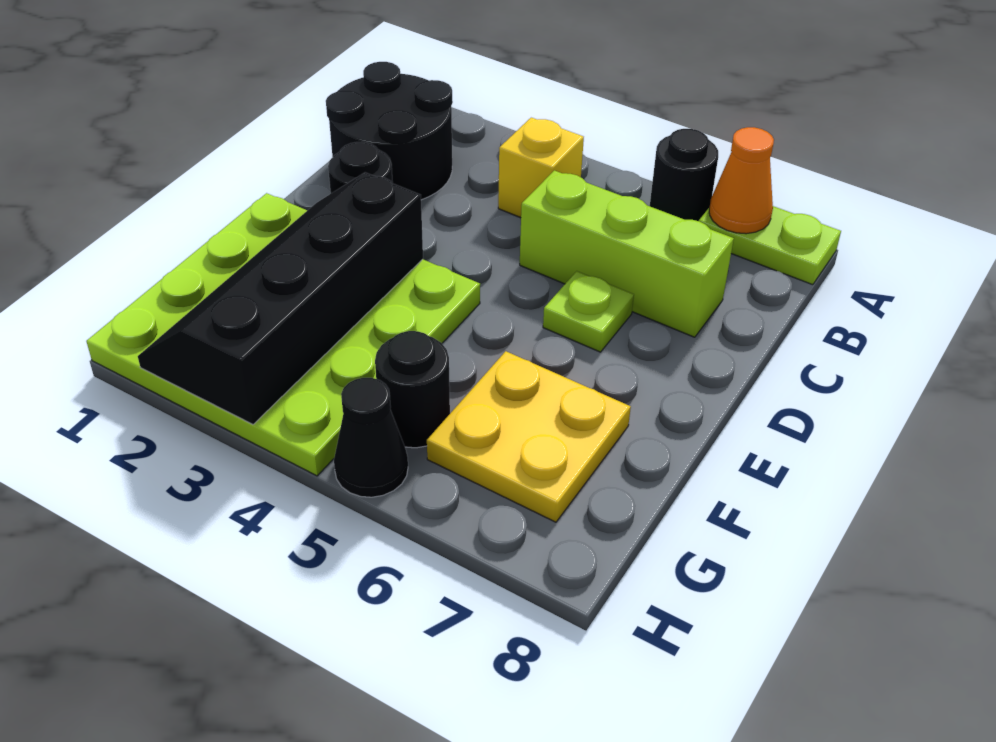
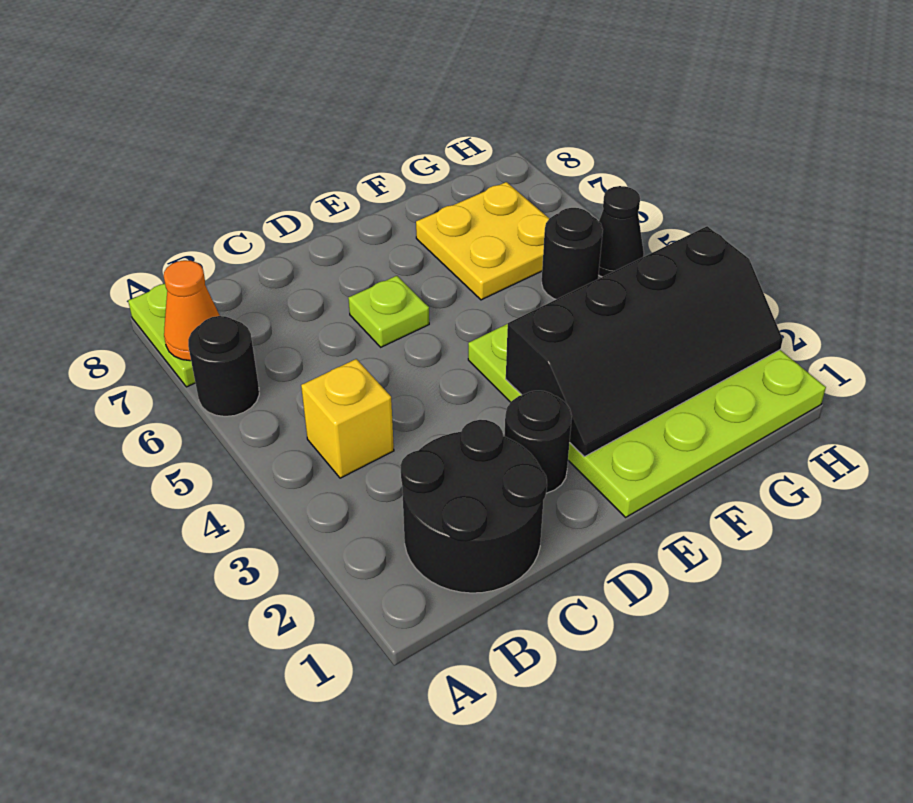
lime brick C5:C7 level 1 -> none

